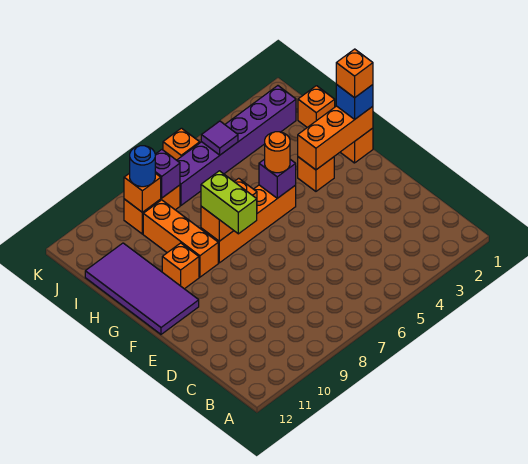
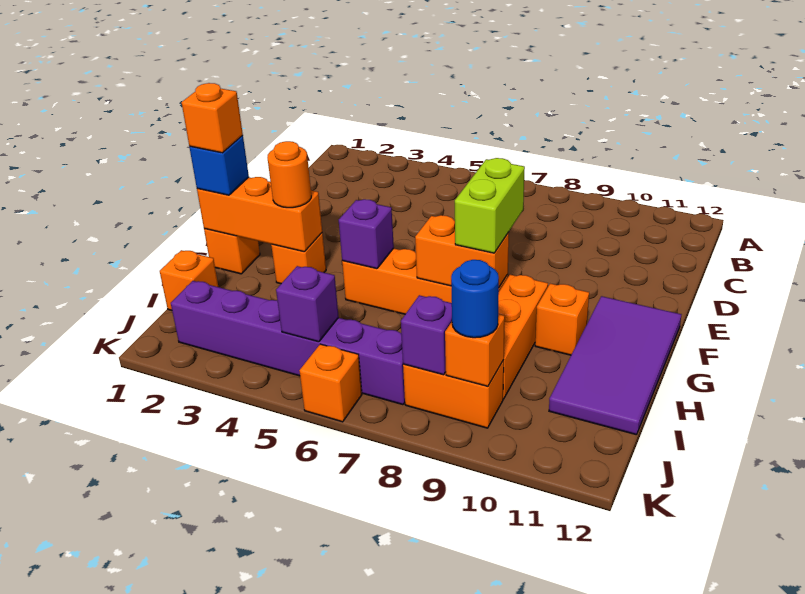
orange round brick G5 level 3 -> orange round brick G3 level 3
purple tile J5 level 2 -> purple brick J5 level 2

